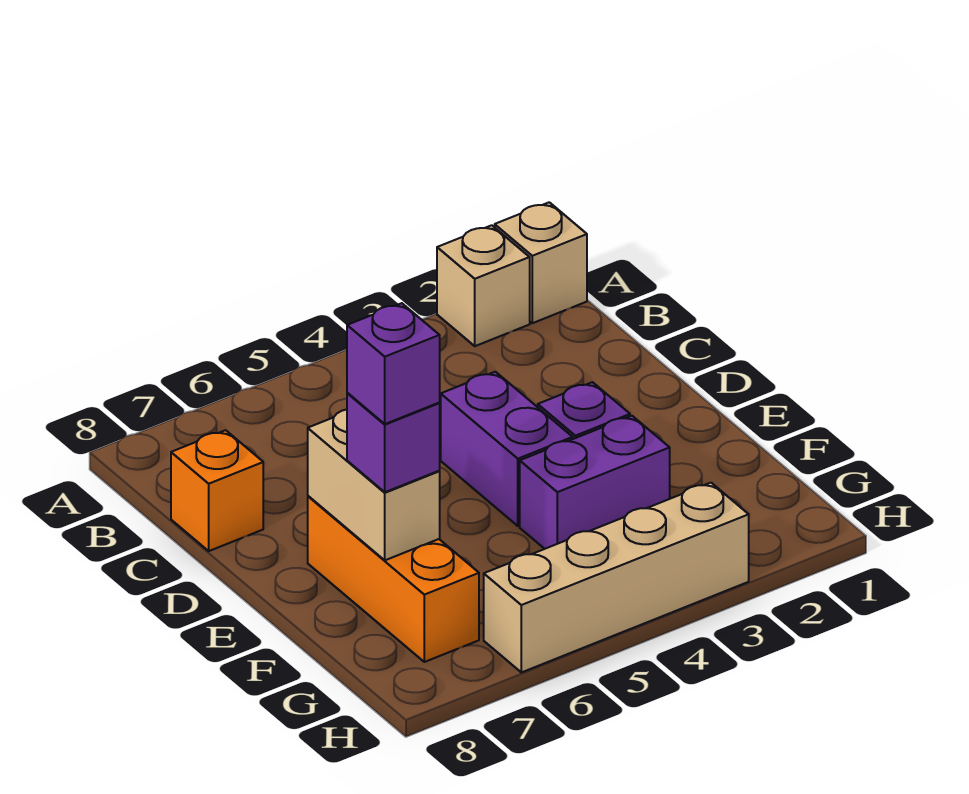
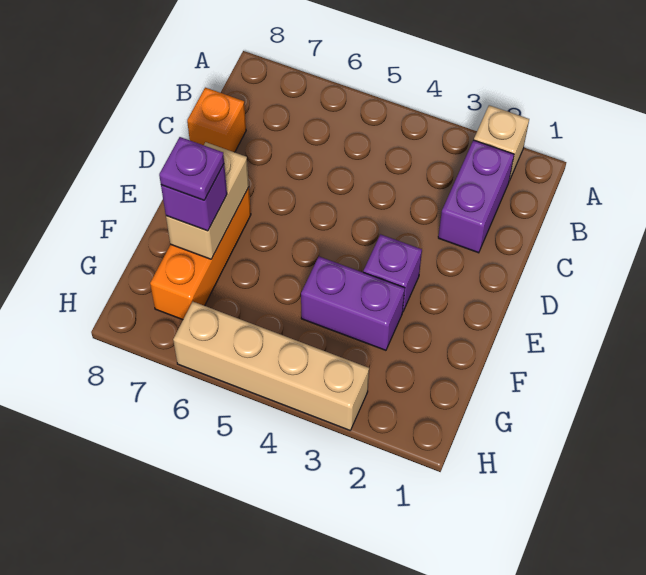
tan brick A1 level 1 -> none
purple brick D4:E4 level 1 -> purple brick B2:C2 level 1
purple brick F7 level 4 -> purple plate F7 level 4

